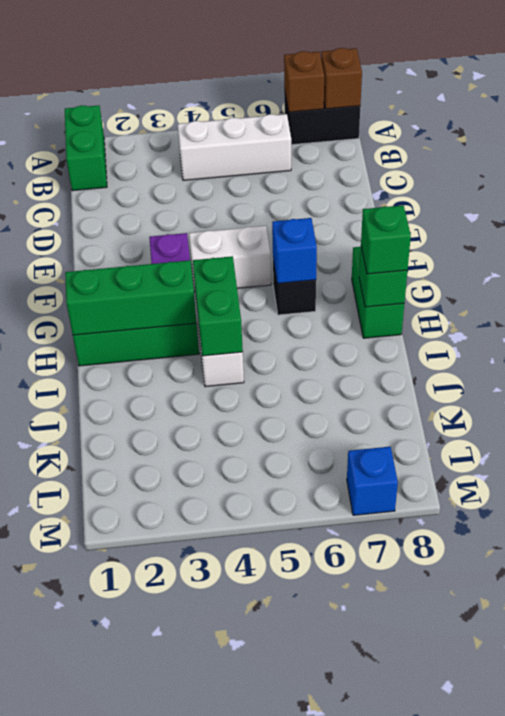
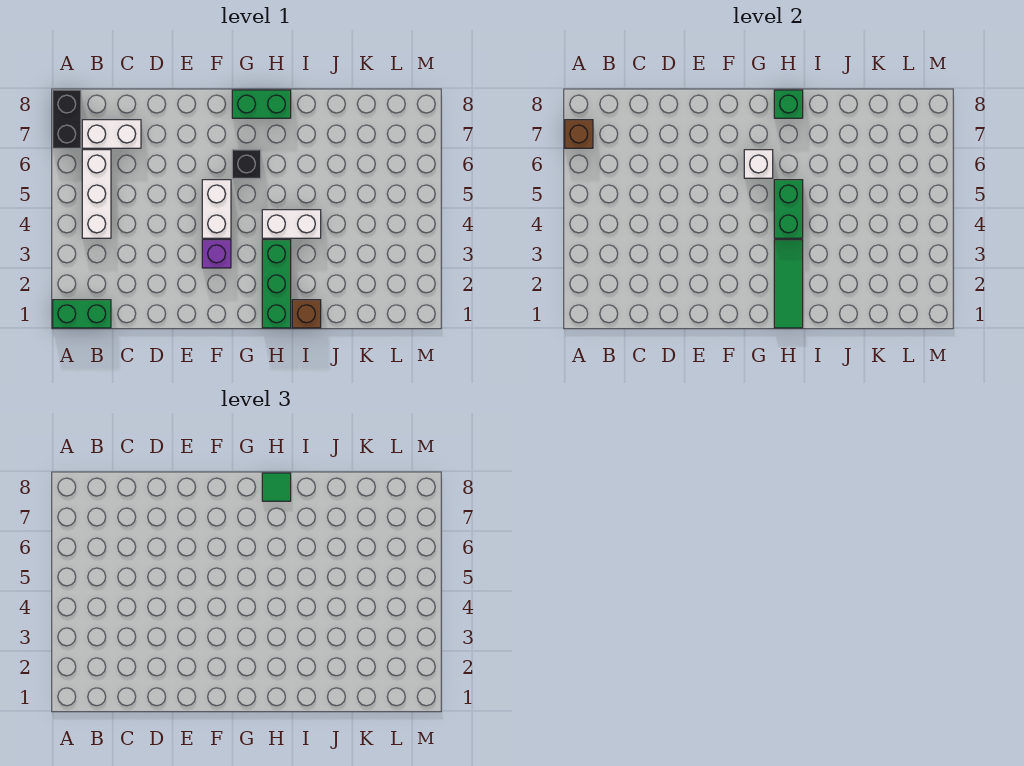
brown brick A8 level 2 -> brown brick I1 level 1
none -> white brick B7:C7 level 1
blue brick G6 level 2 -> white brick G6 level 2
green brick H1:H3 level 2 -> green tile H1:H3 level 2
green brick H4:I4 level 2 -> green brick H4:H5 level 2
green brick H8 level 3 -> green tile H8 level 3
blue brick M7 level 1 -> none

